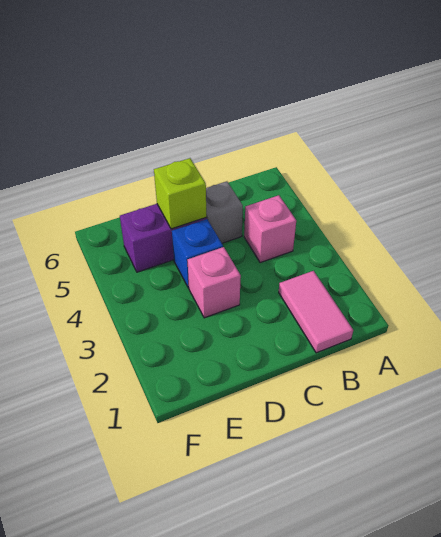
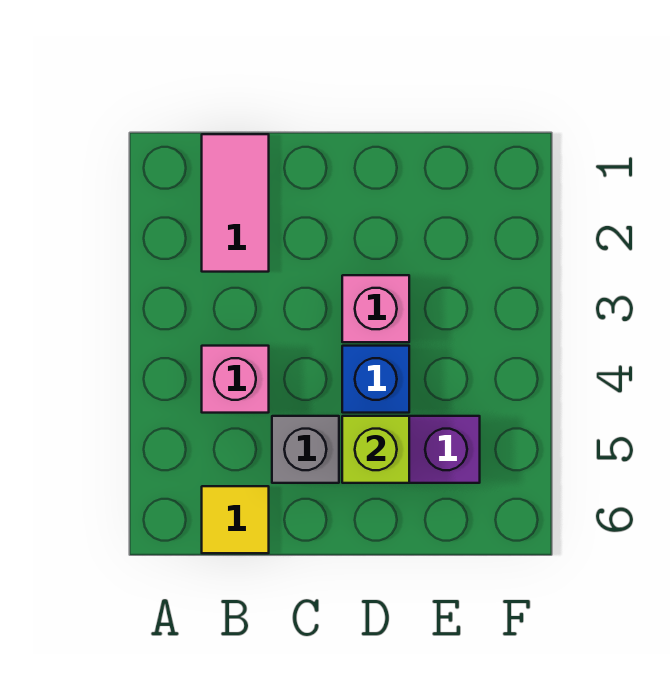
none -> yellow tile B6 level 1

